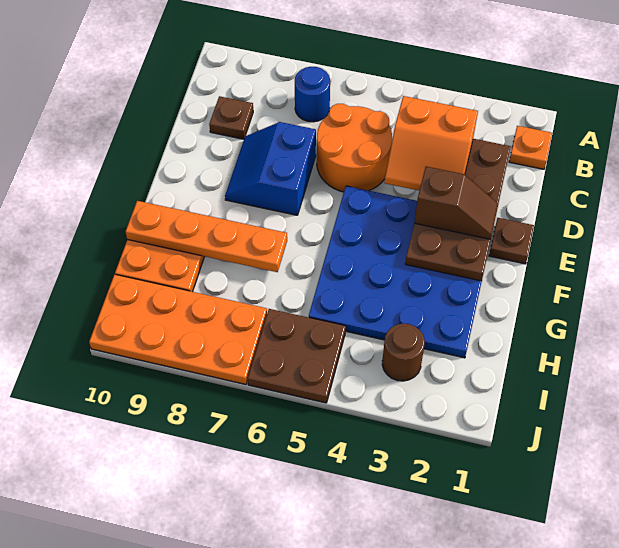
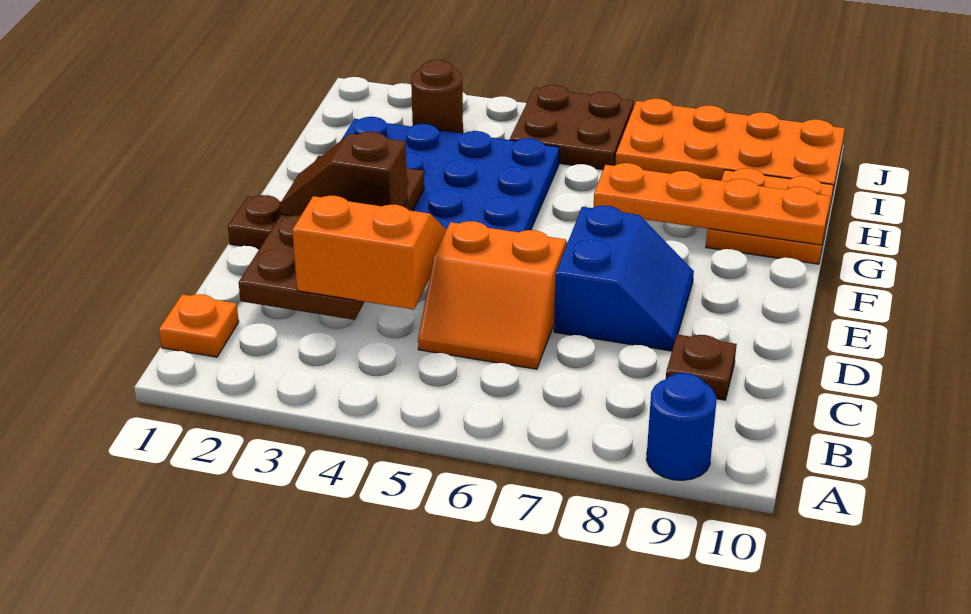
blue round brick B7 level 1 -> blue round brick A9 level 1
orange round brick C5:D6 level 1 -> orange slope C5:D6 level 1 top D

